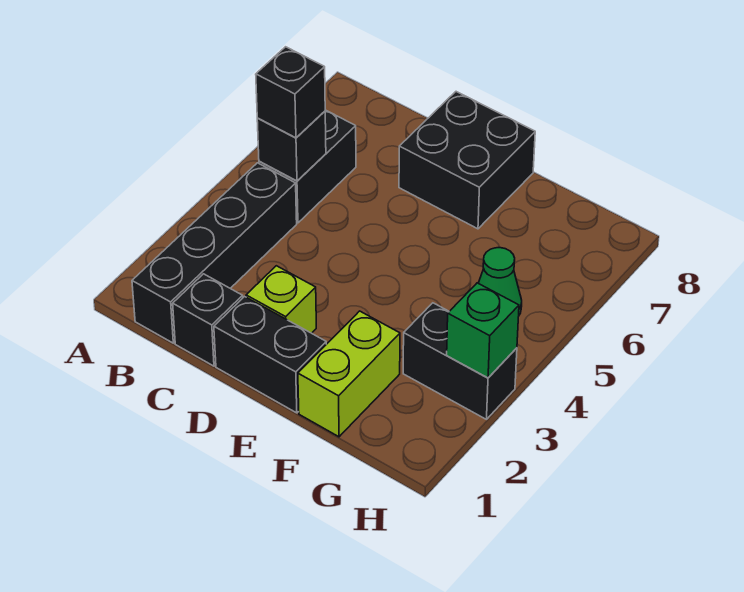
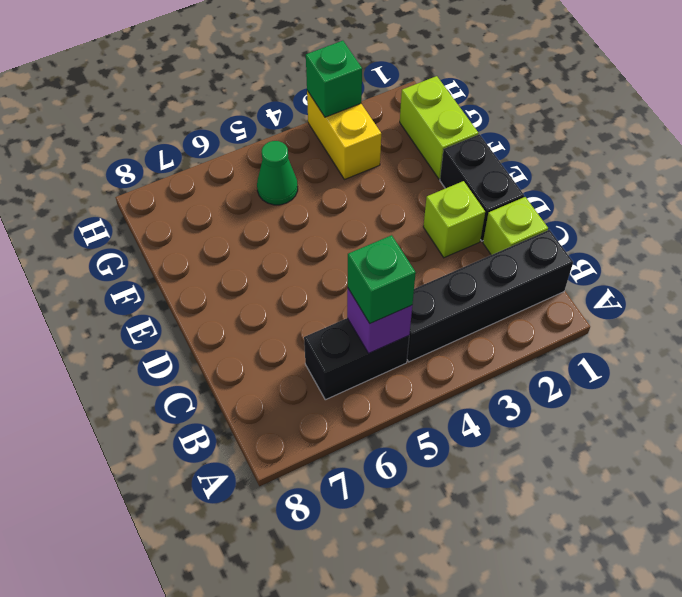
black brick B5 level 2 -> purple brick B5 level 2
black brick B5 level 3 -> green brick B5 level 3
black brick C1 level 1 -> lime brick C1 level 1
black brick D7:E8 level 1 -> none
lime brick F1:F2 level 1 -> lime brick F1:G1 level 1
black brick G3:H3 level 1 -> yellow brick G3:H3 level 1

